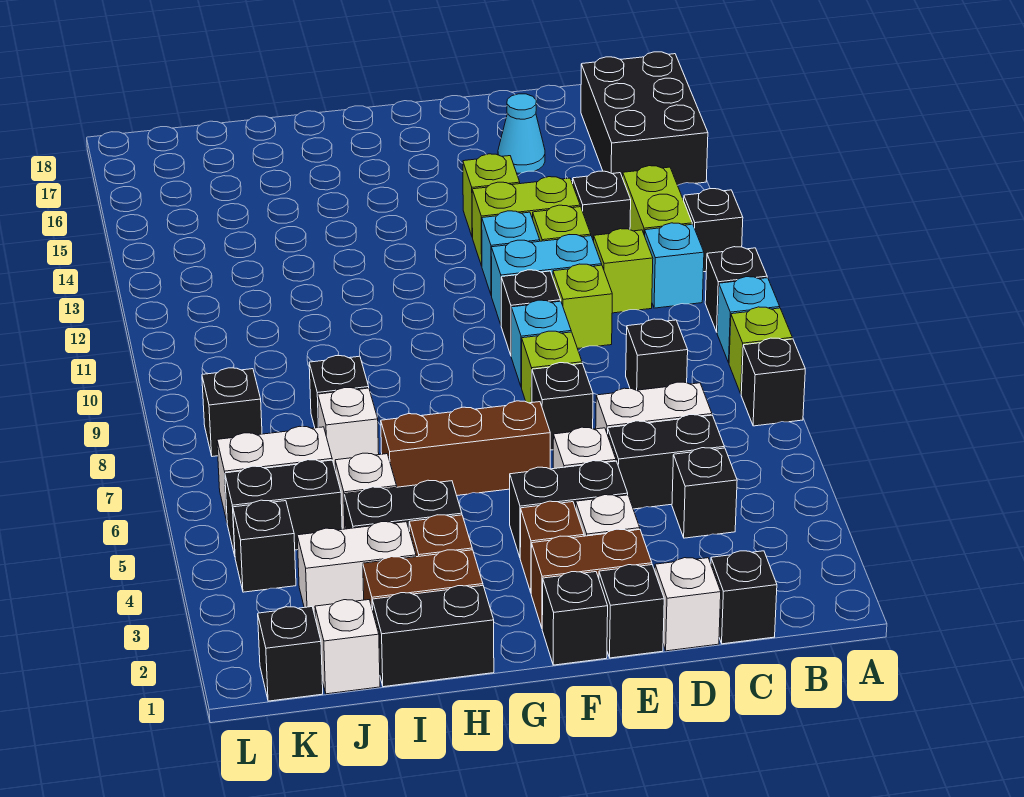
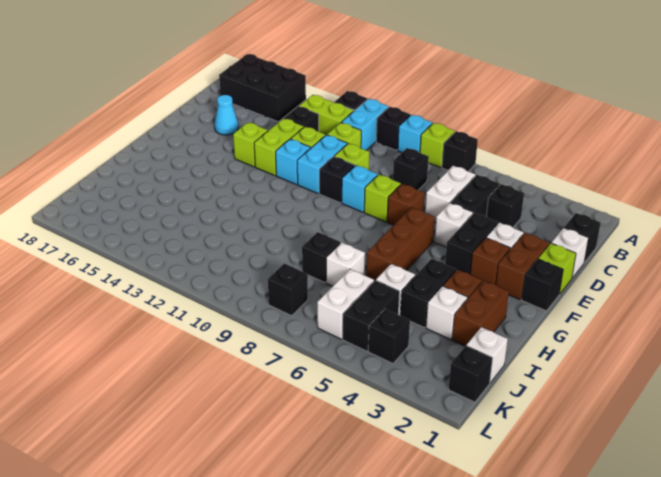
cyan brick B11 level 1 -> cyan brick A11:B11 level 1
black brick E1 level 1 -> lime brick E1 level 1
black brick E7 level 1 -> brown brick E7 level 1
black brick H1:I1 level 1 -> none
white brick I3:J3 level 1 -> white brick I3 level 1

